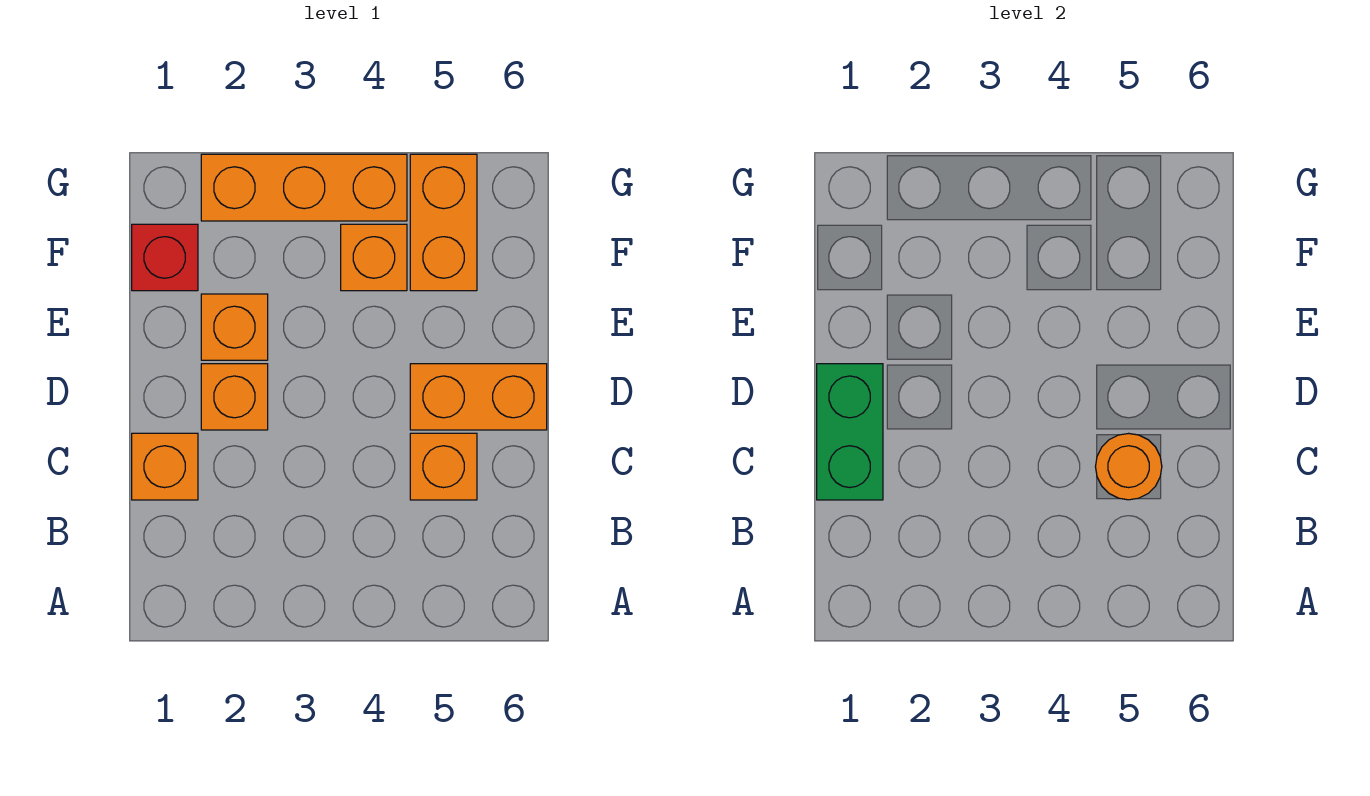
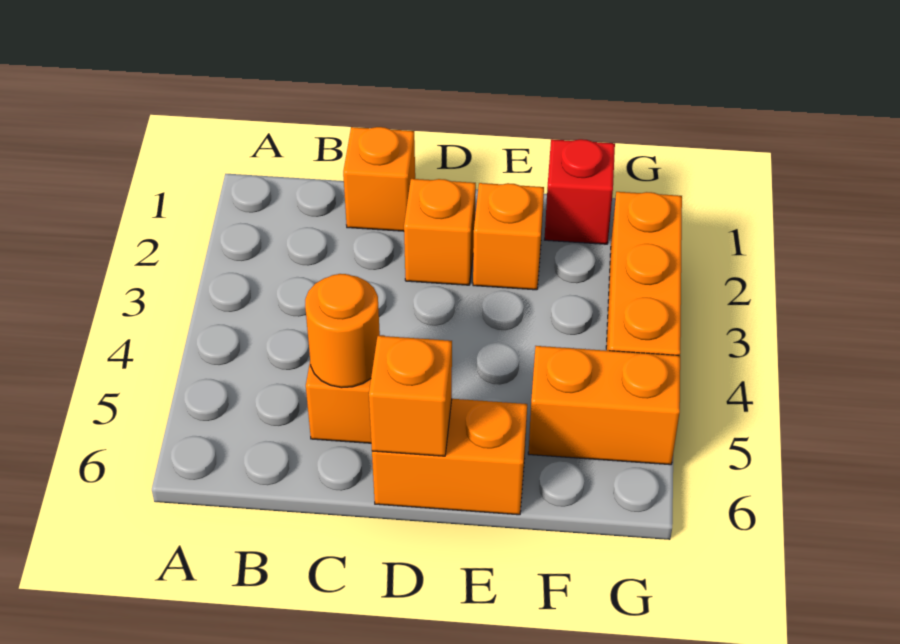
green brick C1:D1 level 2 -> none
orange brick D5:D6 level 1 -> orange brick D6:E6 level 1
orange brick F4 level 1 -> orange brick D6 level 2

